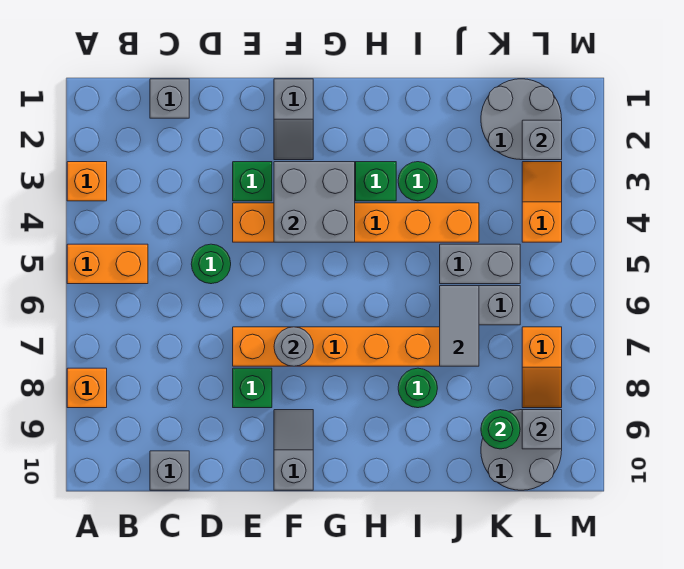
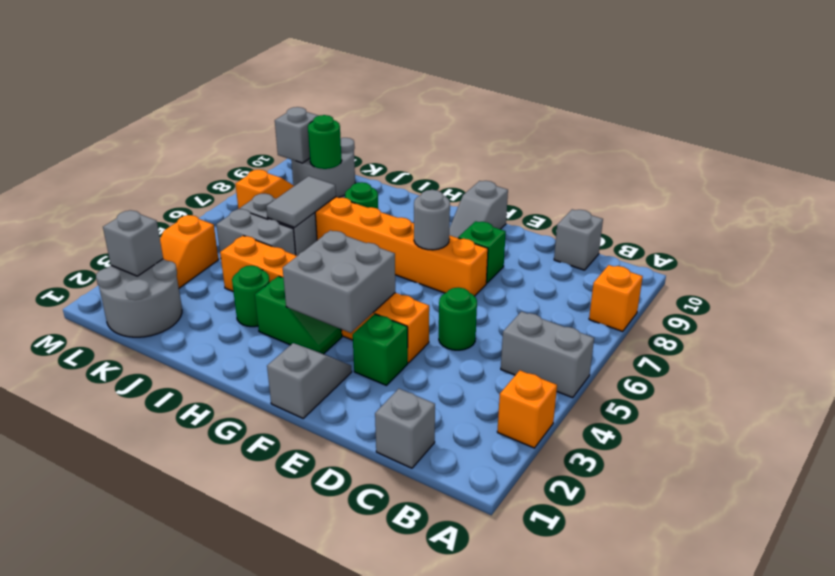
orange brick A5:B5 level 1 -> grey brick A5:B5 level 1

